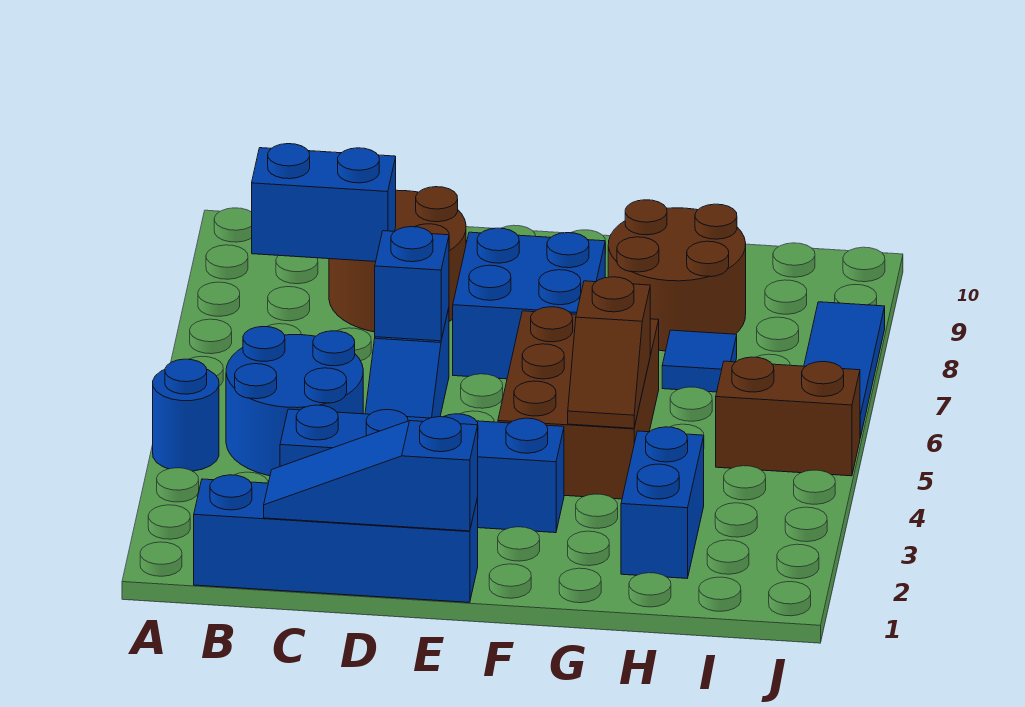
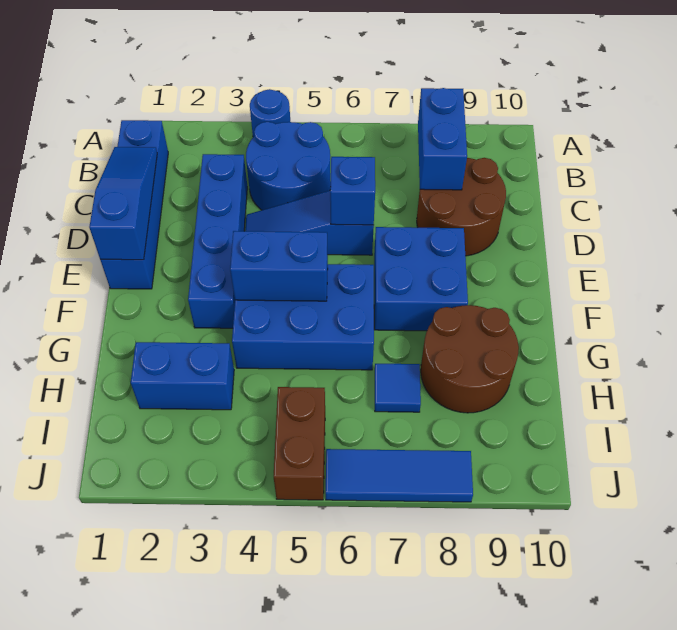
brown brick F4:G6 level 1 -> blue brick F4:G6 level 1
none -> blue brick F4:F5 level 2
brown slope G4:G5 level 2 top 5 -> none

